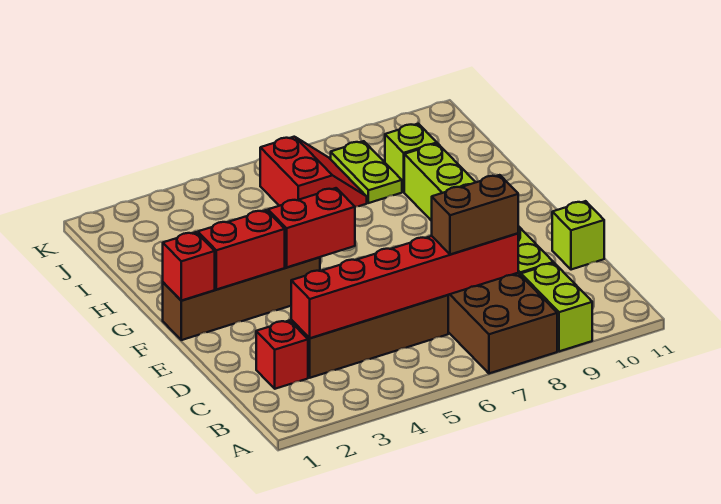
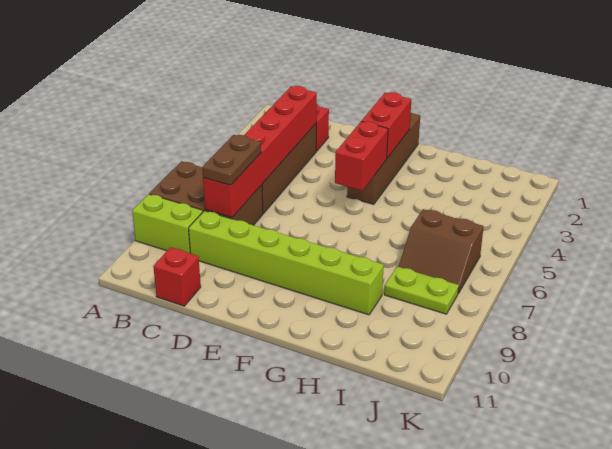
brown brick C7:C8 level 3 -> brown plate C7:C8 level 3
lime brick D11 level 1 -> none
red brick F1 level 2 -> red brick C11 level 1
red slope I6:J7 level 1 top 6 -> brown slope I6:J7 level 1 top 6
lime brick I9 level 1 -> none

